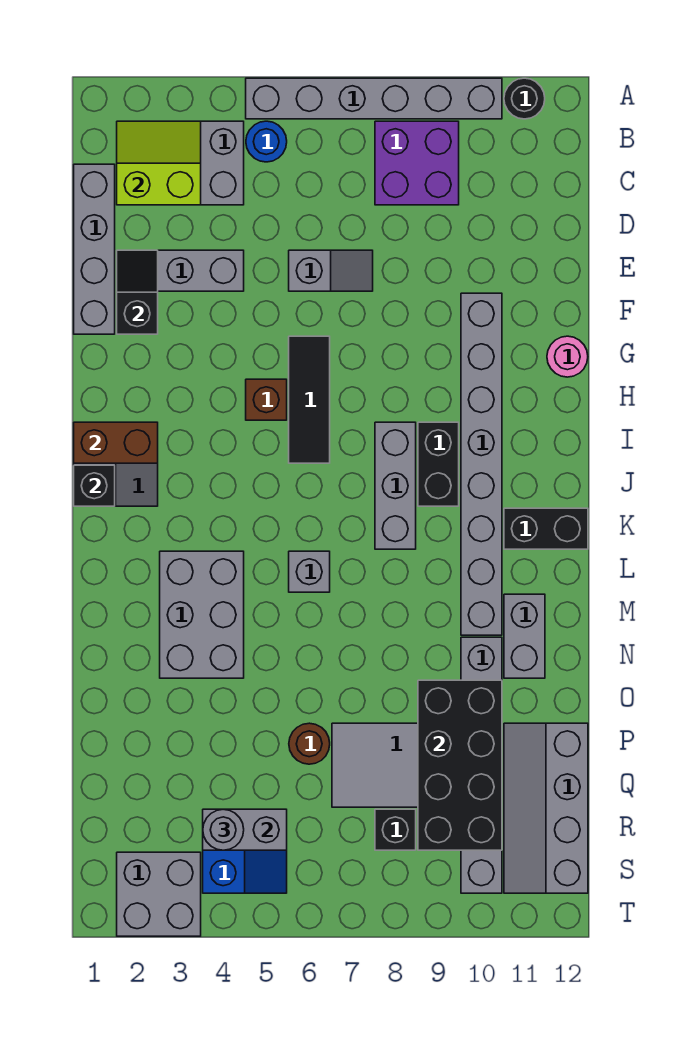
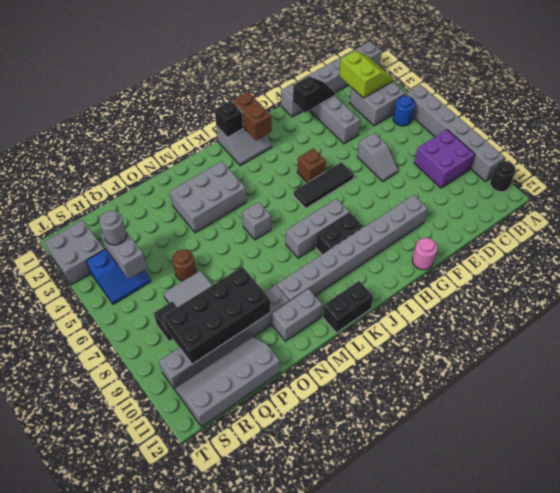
grey brick C1:F1 level 1 -> grey brick A1:F1 level 1
black brick K11:K12 level 1 -> black brick K12:L12 level 1

